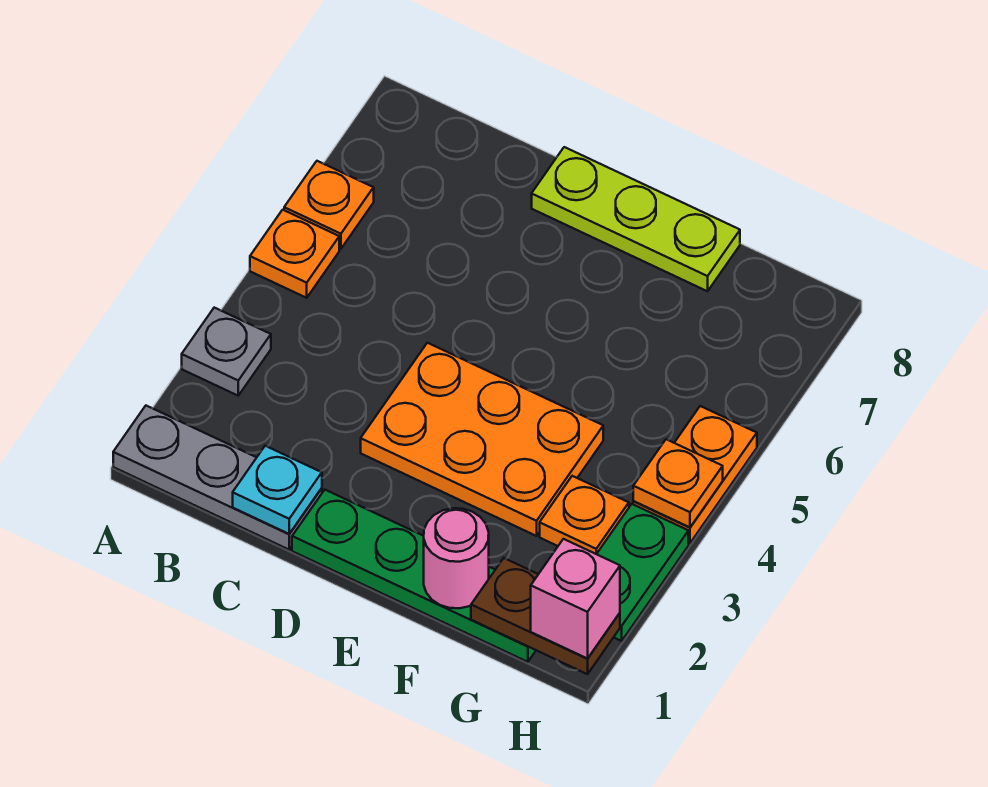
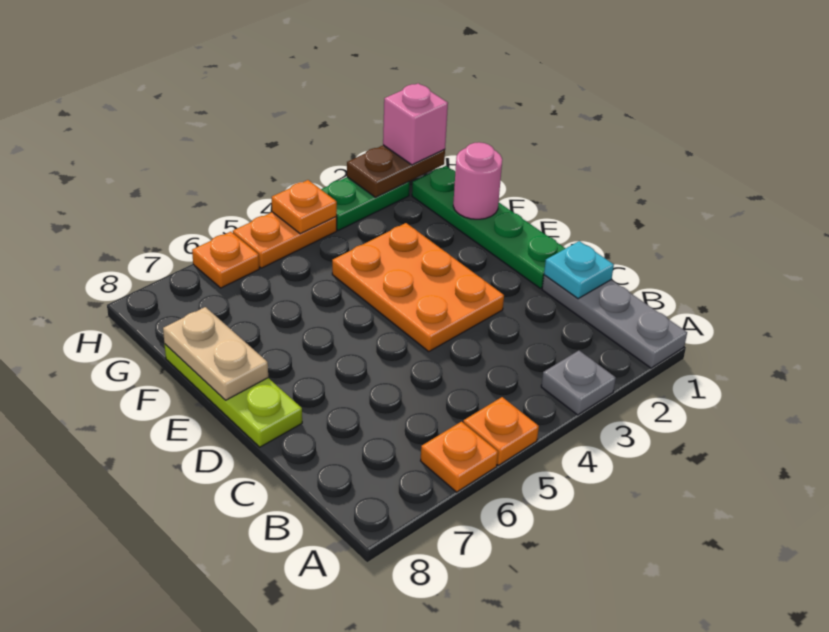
none -> tan plate E8:F8 level 2
brown plate G1:H1 level 2 -> brown plate H1:H2 level 2
orange plate G3 level 1 -> orange plate H6 level 1

